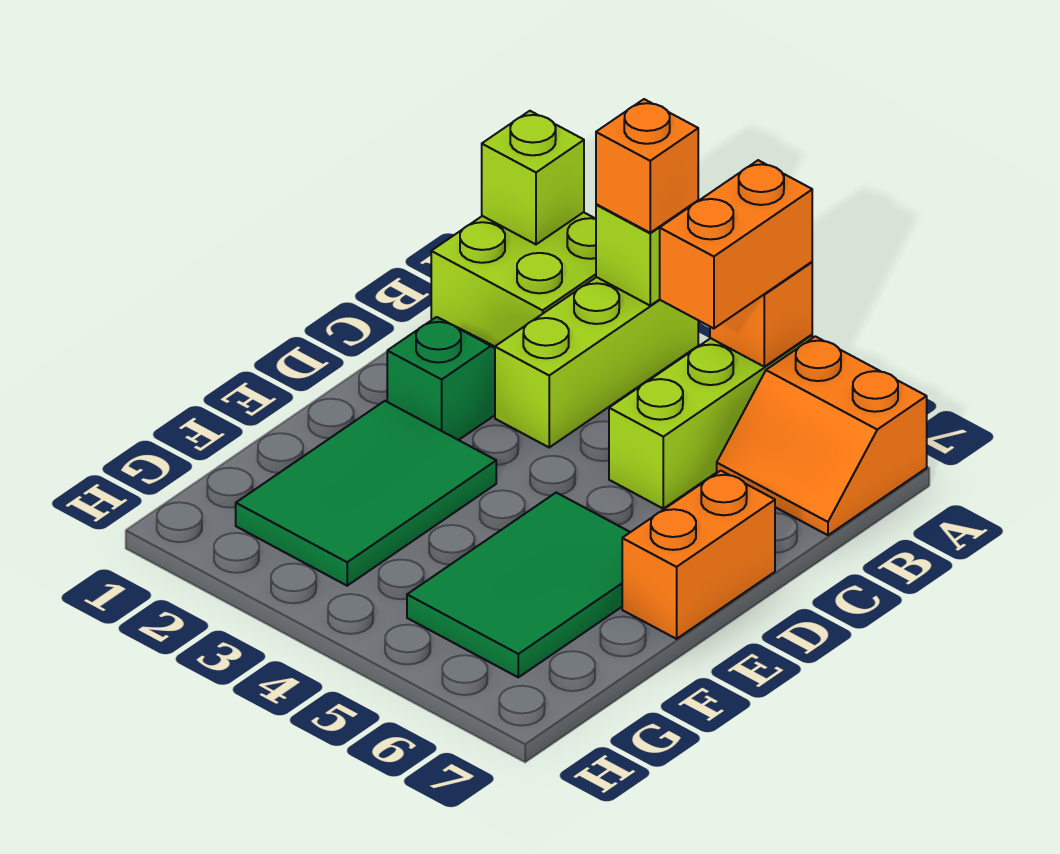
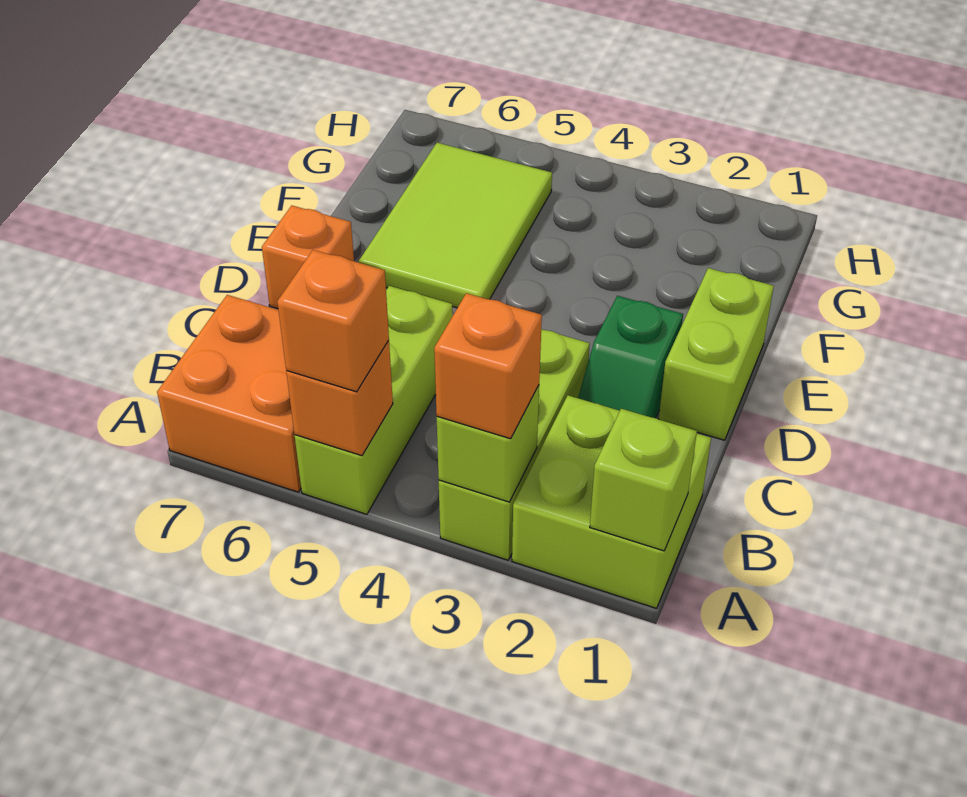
orange brick A5:B5 level 3 -> orange brick A5 level 3
orange slope A6:B7 level 1 top A -> orange brick A6:B7 level 1
none -> lime brick D1:E1 level 1
orange brick D7:E7 level 1 -> orange brick D7 level 1
green tile E2:G3 level 1 -> none
green tile E5:G6 level 1 -> lime tile E5:G6 level 1

